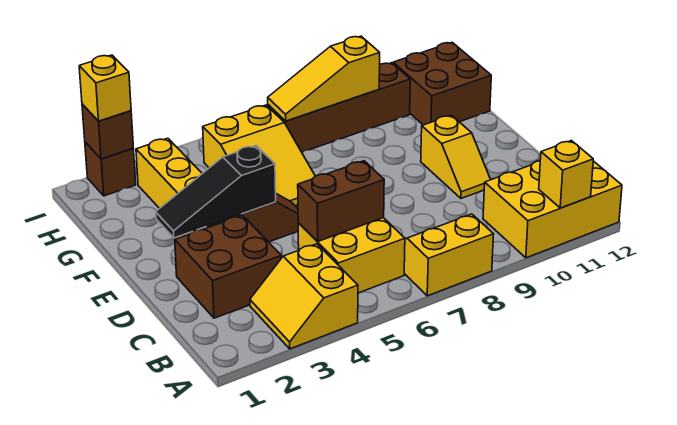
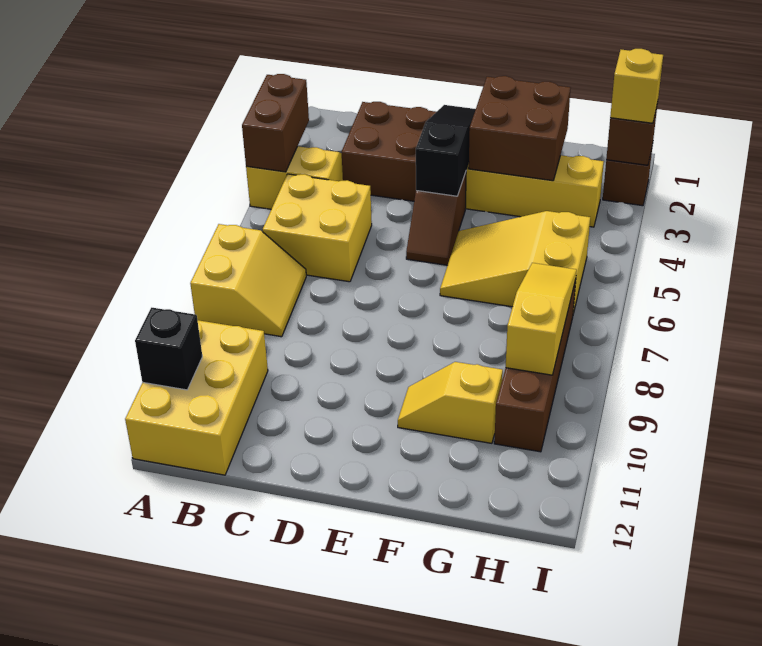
yellow brick A11 level 2 -> black brick A11 level 2
brown brick C5:C6 level 2 -> brown brick A3:A4 level 2
yellow slope D10:E10 level 1 top E -> yellow slope F10:G10 level 1 top G
brown brick G11:H12 level 1 -> brown brick F2:G3 level 2

